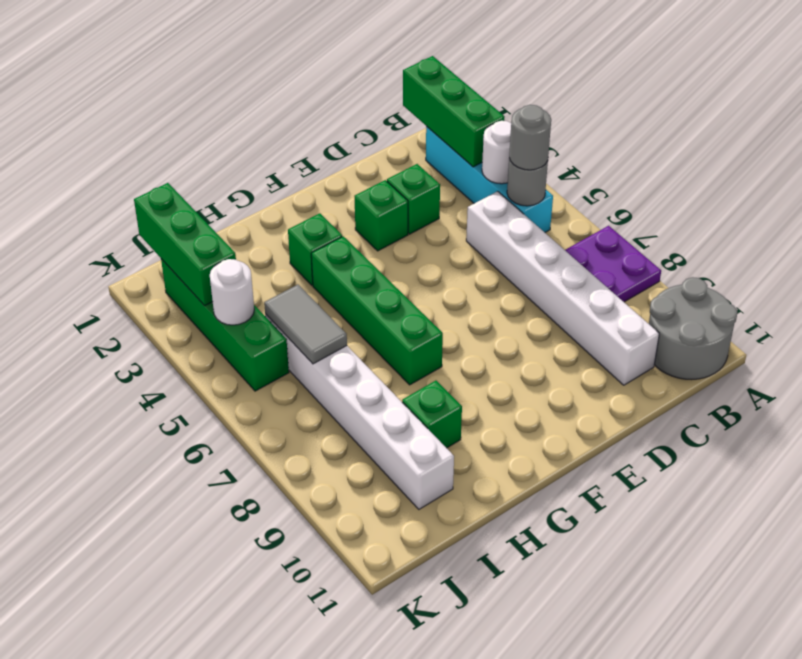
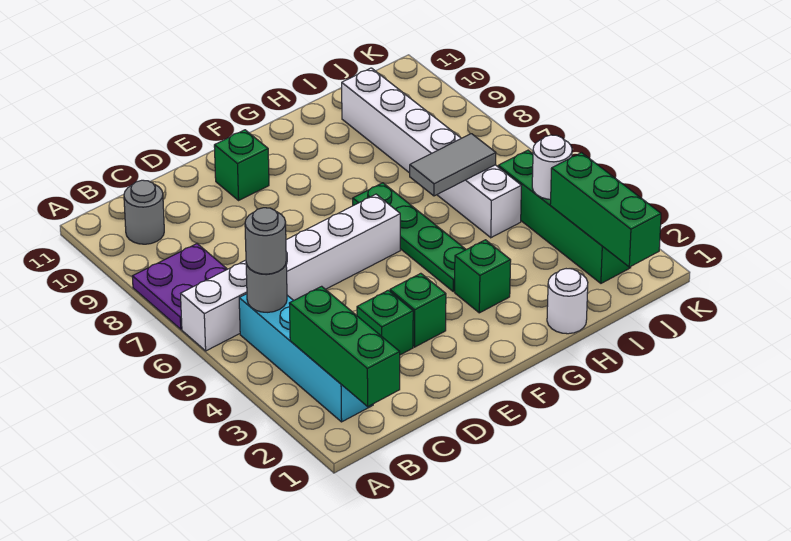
grey round brick A10:B11 level 1 -> grey round brick B10 level 1
white round brick B4 level 2 -> white round brick H1 level 1
white brick C5:C10 level 1 -> white brick A6:F6 level 1
green brick G4:G7 level 1 -> green plate G4:G7 level 1
green brick H9 level 1 -> green brick E10 level 1
grey tile I5:I6 level 2 -> grey tile H6:I6 level 2

